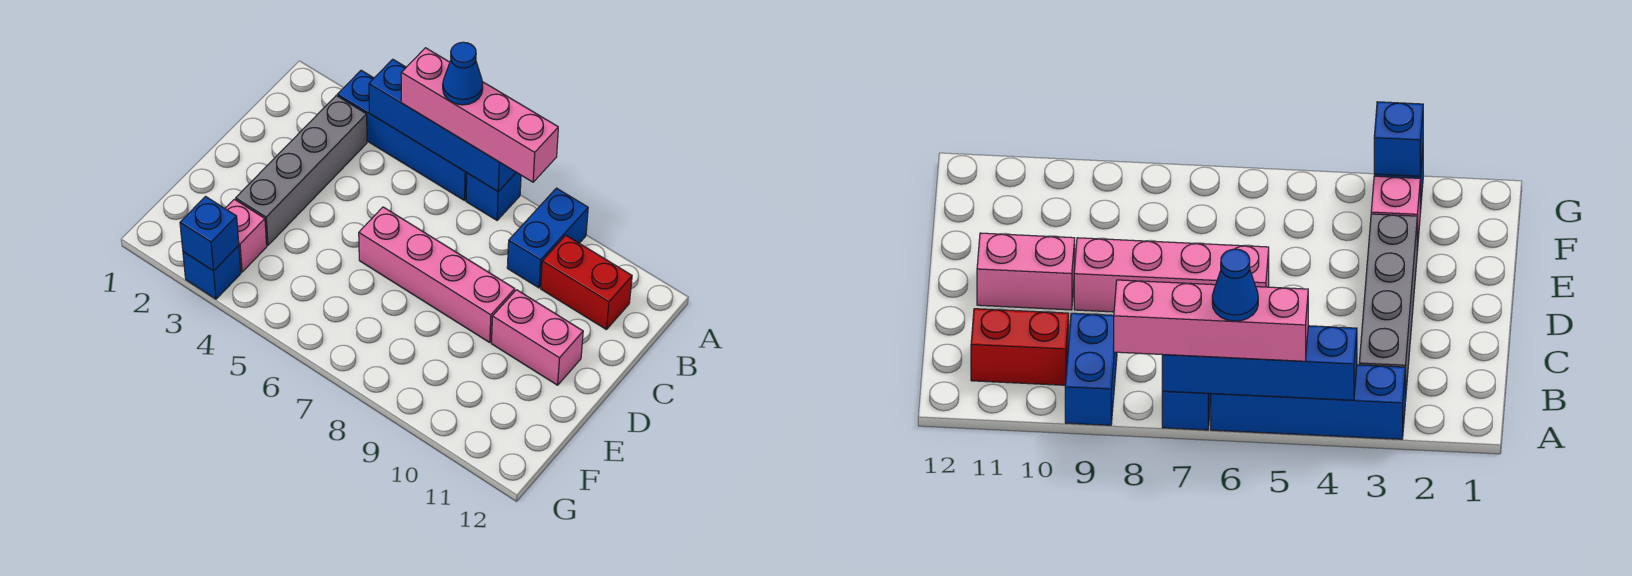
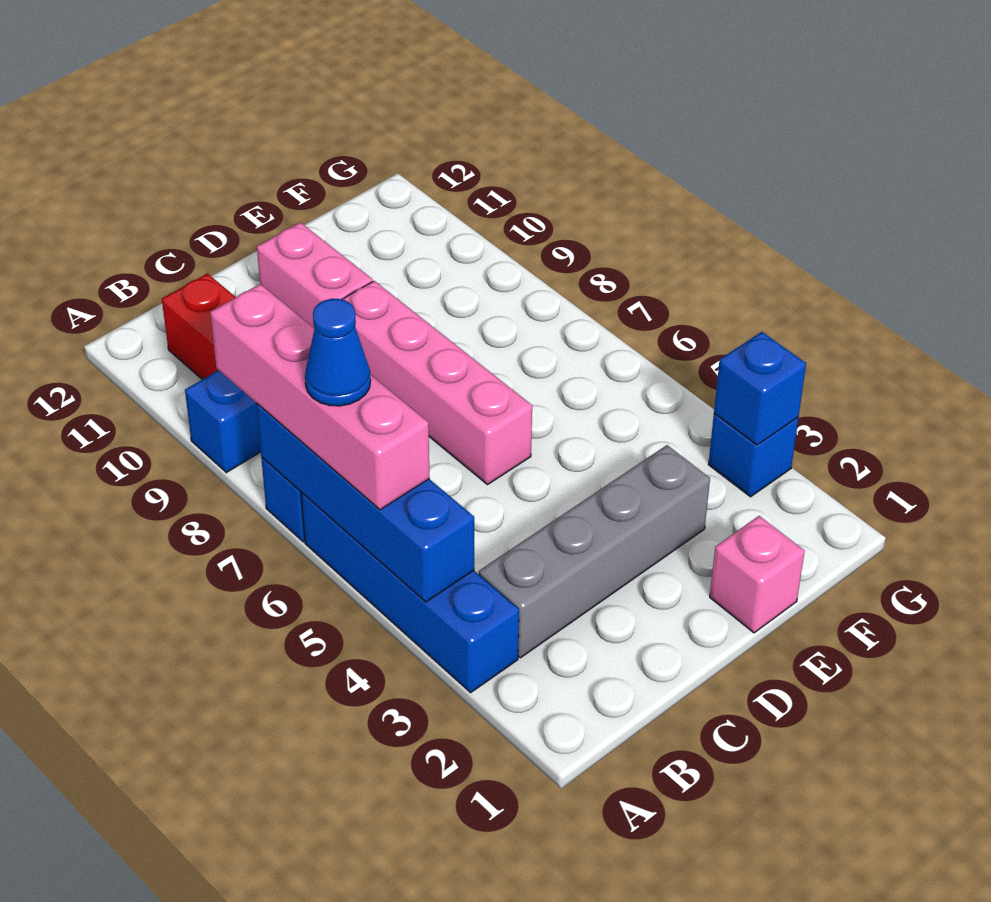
pink brick F3 level 1 -> pink brick E1 level 1

